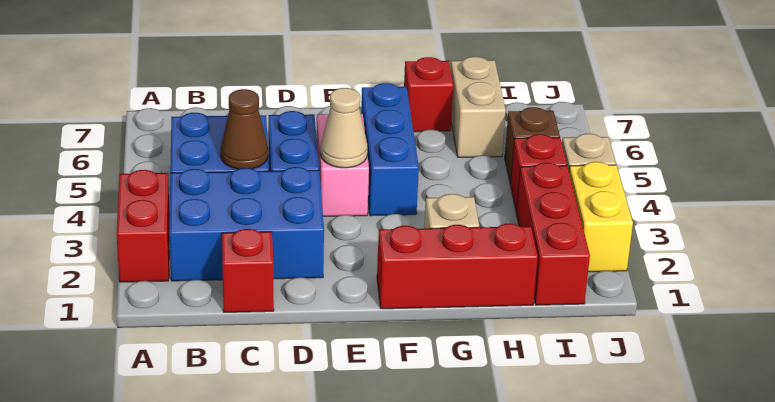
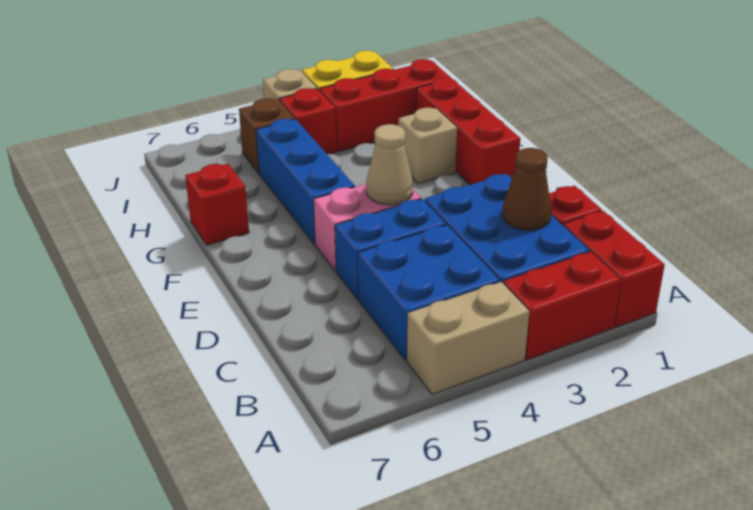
none -> red brick A1:B1 level 1
brown cone C4 level 2 -> brown cone C2 level 2
blue brick F4:F6 level 1 -> blue brick F5:H5 level 1
tan brick H6:H7 level 1 -> tan brick A4:A5 level 1

